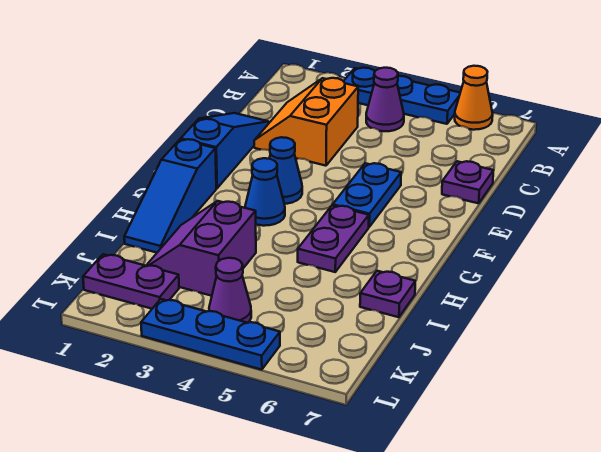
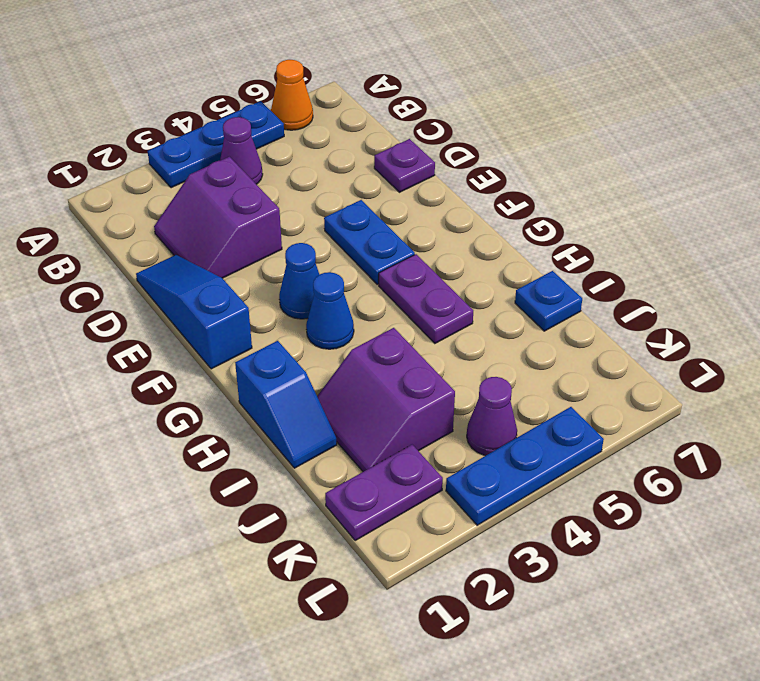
orange slope C2:D3 level 1 top 3 -> purple slope C2:D3 level 1 top 3
blue slope G1:I1 level 1 top G -> blue slope H1:I1 level 1 top H
purple plate I7 level 1 -> blue plate I7 level 1

